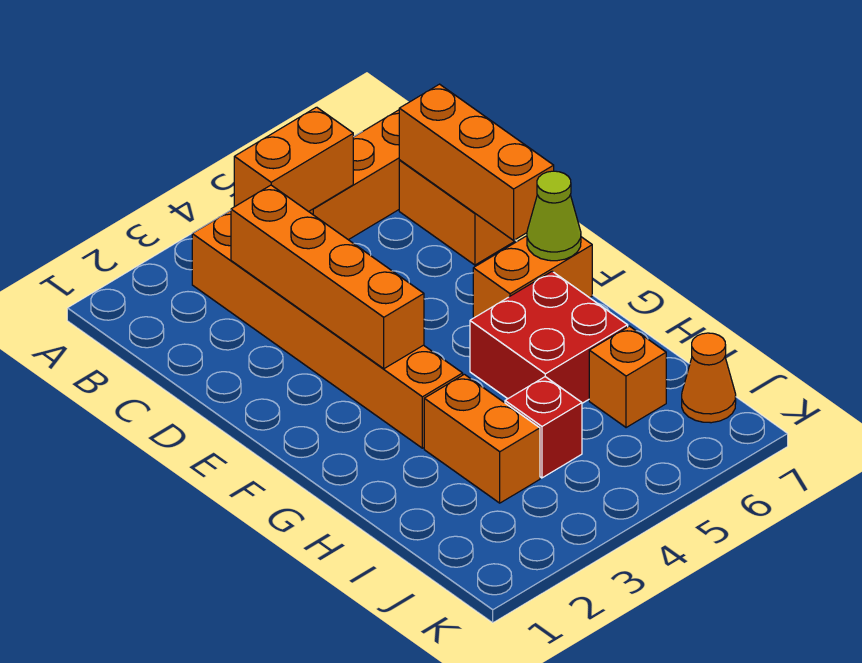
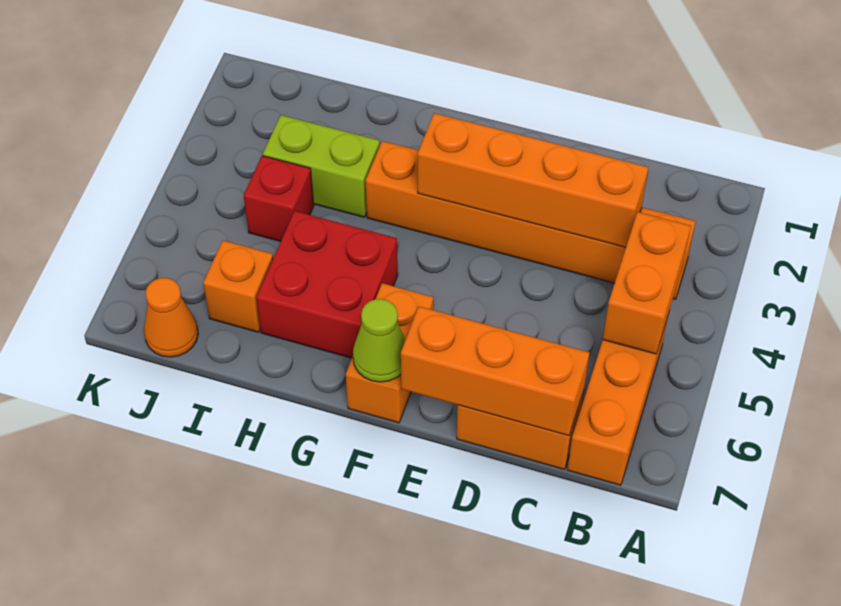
orange brick H3:I3 level 1 -> lime brick H3:I3 level 1

